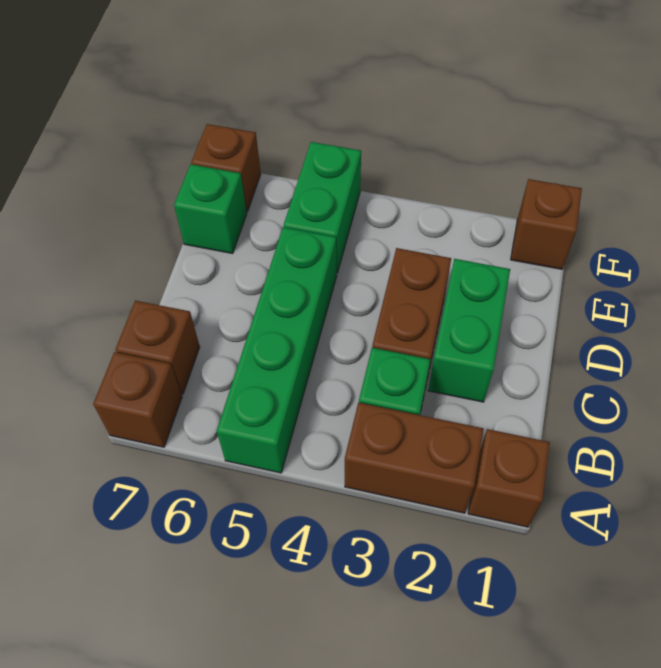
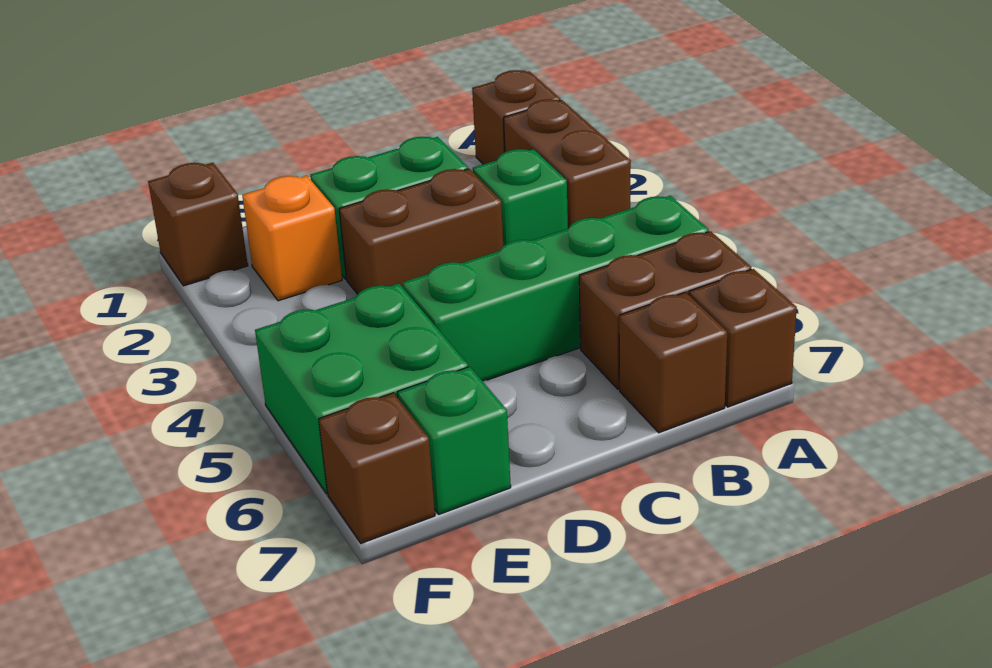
none -> brown brick A6:B6 level 1
none -> orange brick E2 level 1
green brick E5:F5 level 1 -> green brick E5:F6 level 1

